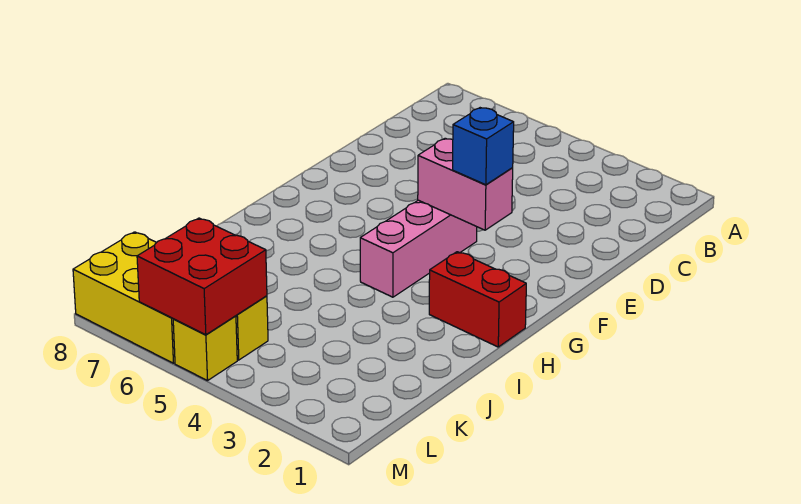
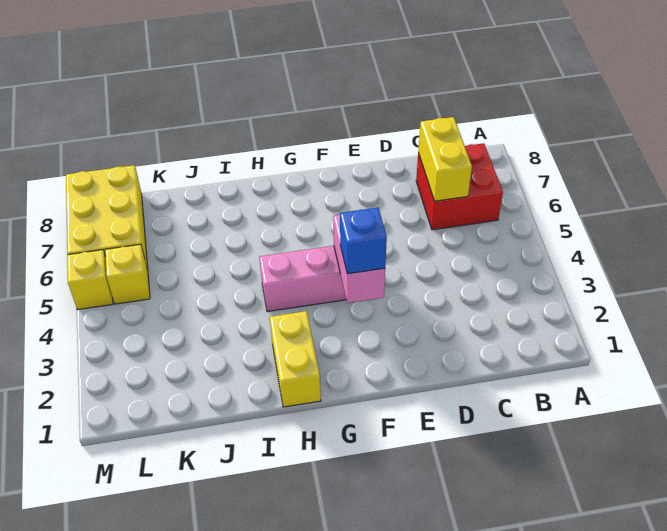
none -> yellow brick C6:C7 level 2
red brick H1:H2 level 1 -> yellow brick H1:H2 level 1
red brick L5:M6 level 2 -> red brick B6:C7 level 1

